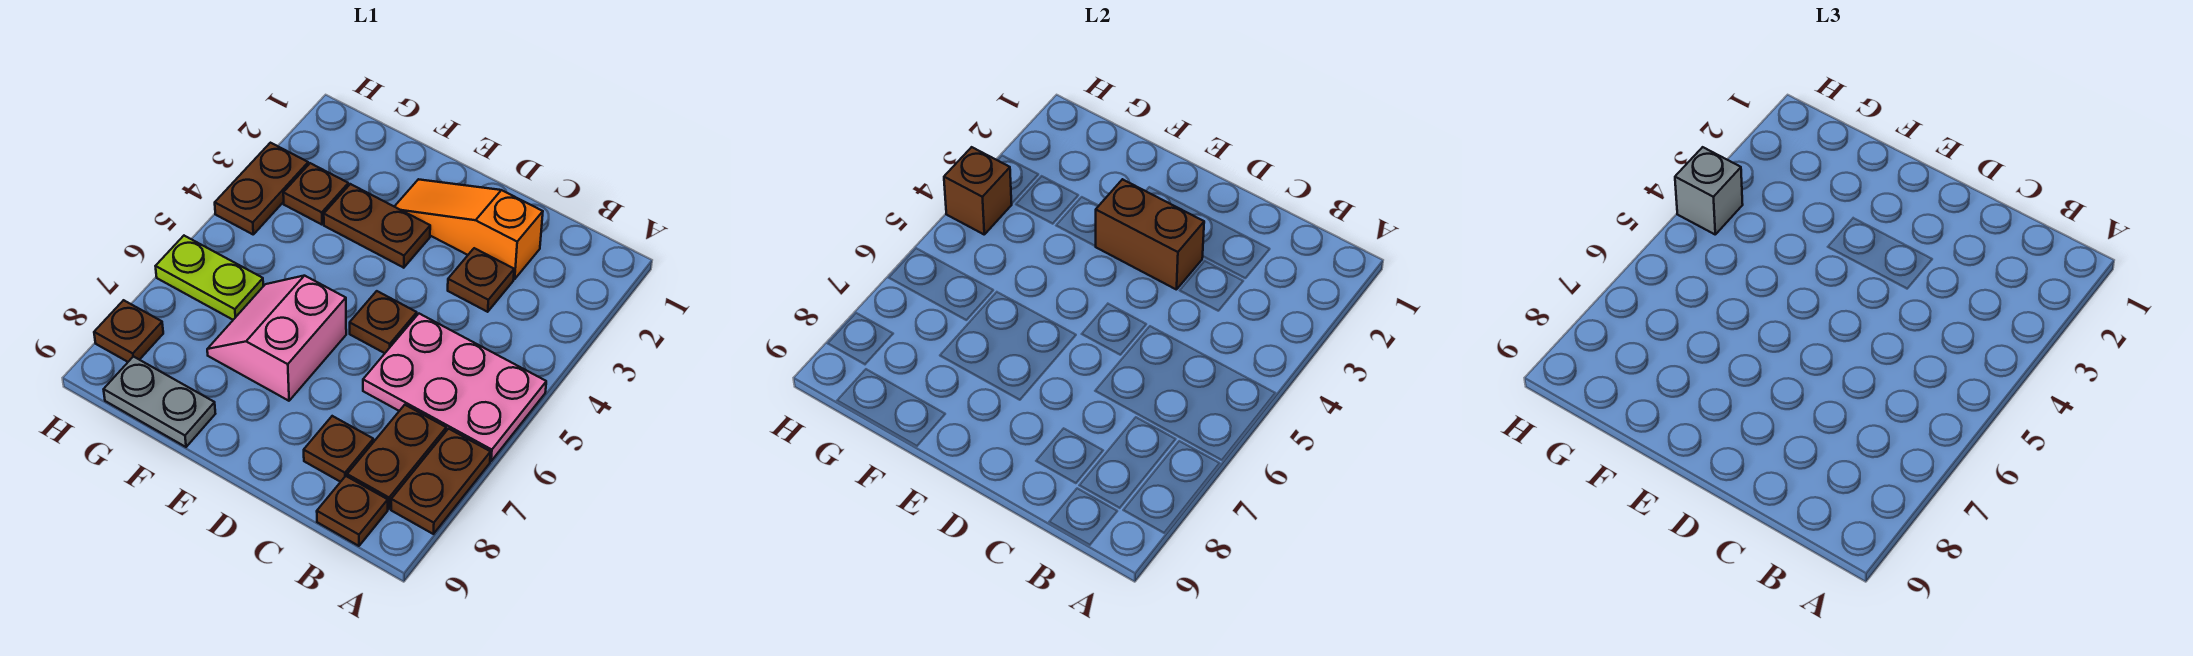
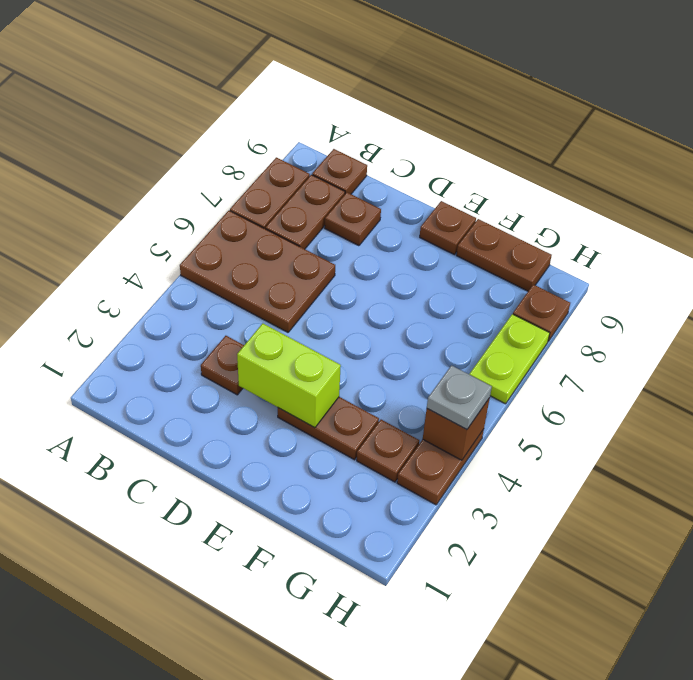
pink plate A5:C6 level 1 -> brown plate A5:C6 level 1
orange slope C2:E2 level 1 top C -> none
brown brick D3:E3 level 2 -> lime brick D3:E3 level 2
brown plate D5 level 1 -> brown plate E9 level 1
pink slope E6:F7 level 1 top E -> none
grey plate F9:G9 level 1 -> brown plate F9:G9 level 1
lime plate G6:H6 level 1 -> lime plate H6:H7 level 1
grey brick H4 level 3 -> grey plate H4 level 3

